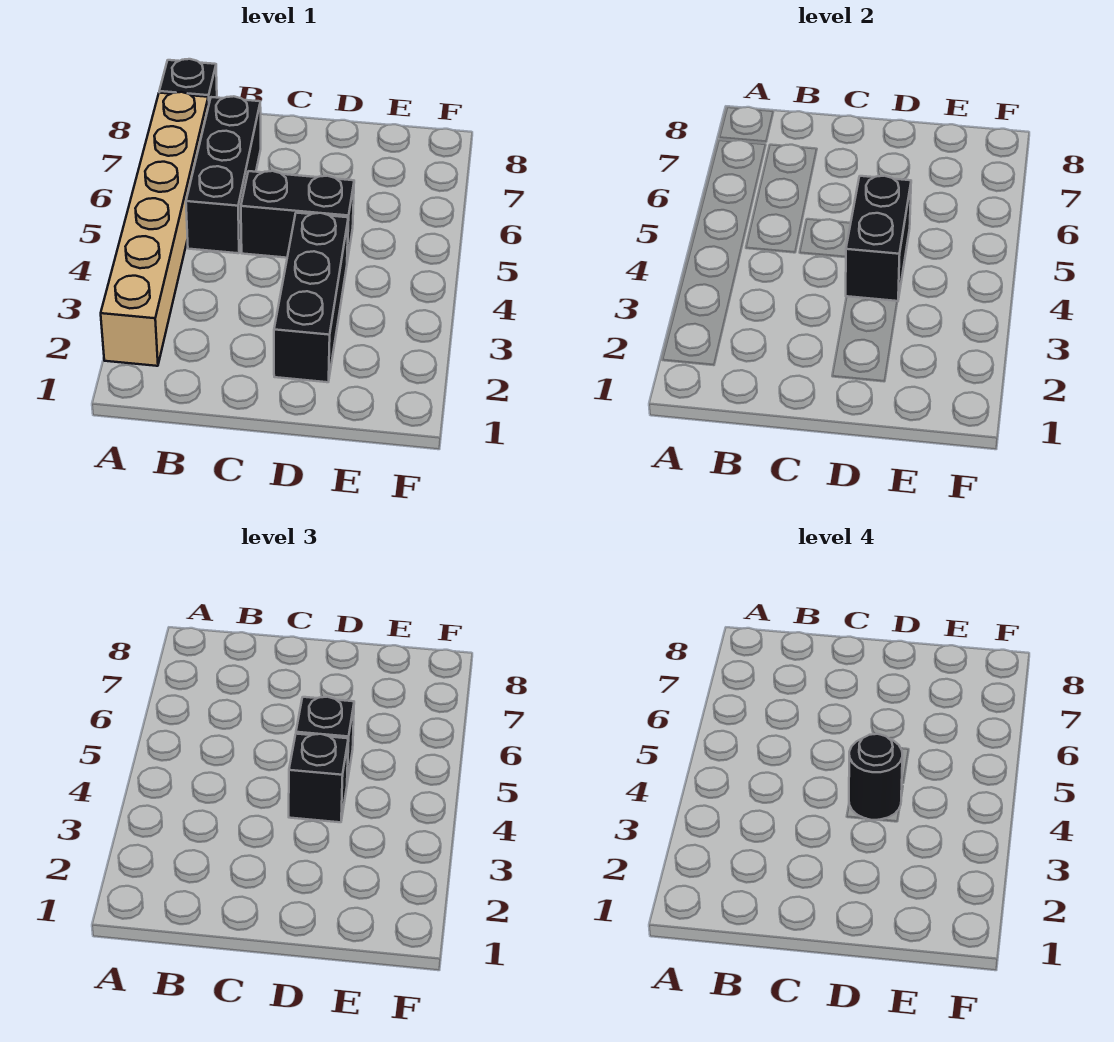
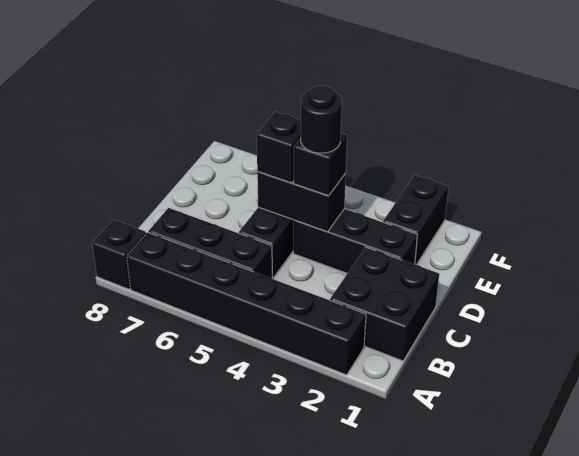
tan brick A2:A7 level 1 -> black brick A2:A7 level 1
none -> black brick B1:C2 level 1
none -> black brick E2:F2 level 1

